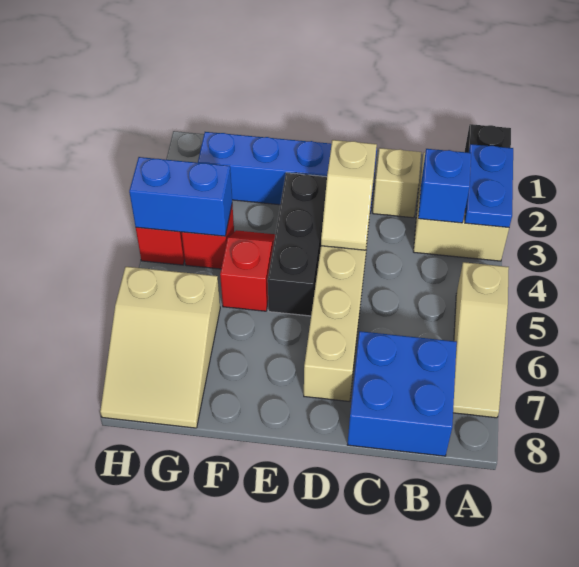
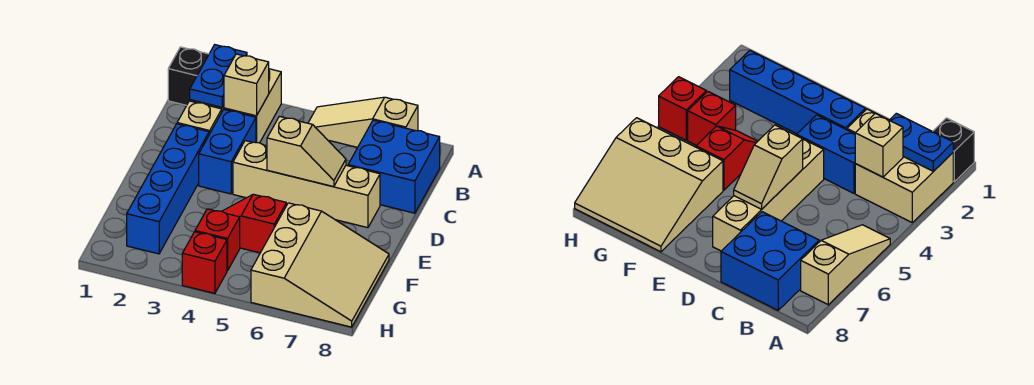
blue plate A2:A3 level 2 -> blue plate A2:B2 level 2
tan slope A5:A7 level 1 top 5 -> tan slope A5:A7 level 1 top 7
blue brick B3 level 2 -> tan brick B3 level 2
tan slope D3:D4 level 2 top 3 -> tan slope D5:D6 level 2 top 5
black brick E3:E5 level 1 -> none
blue brick G4:H4 level 2 -> blue brick C3:D3 level 1
tan slope G6:H8 level 1 top 6 -> tan slope F6:H8 level 1 top 6

